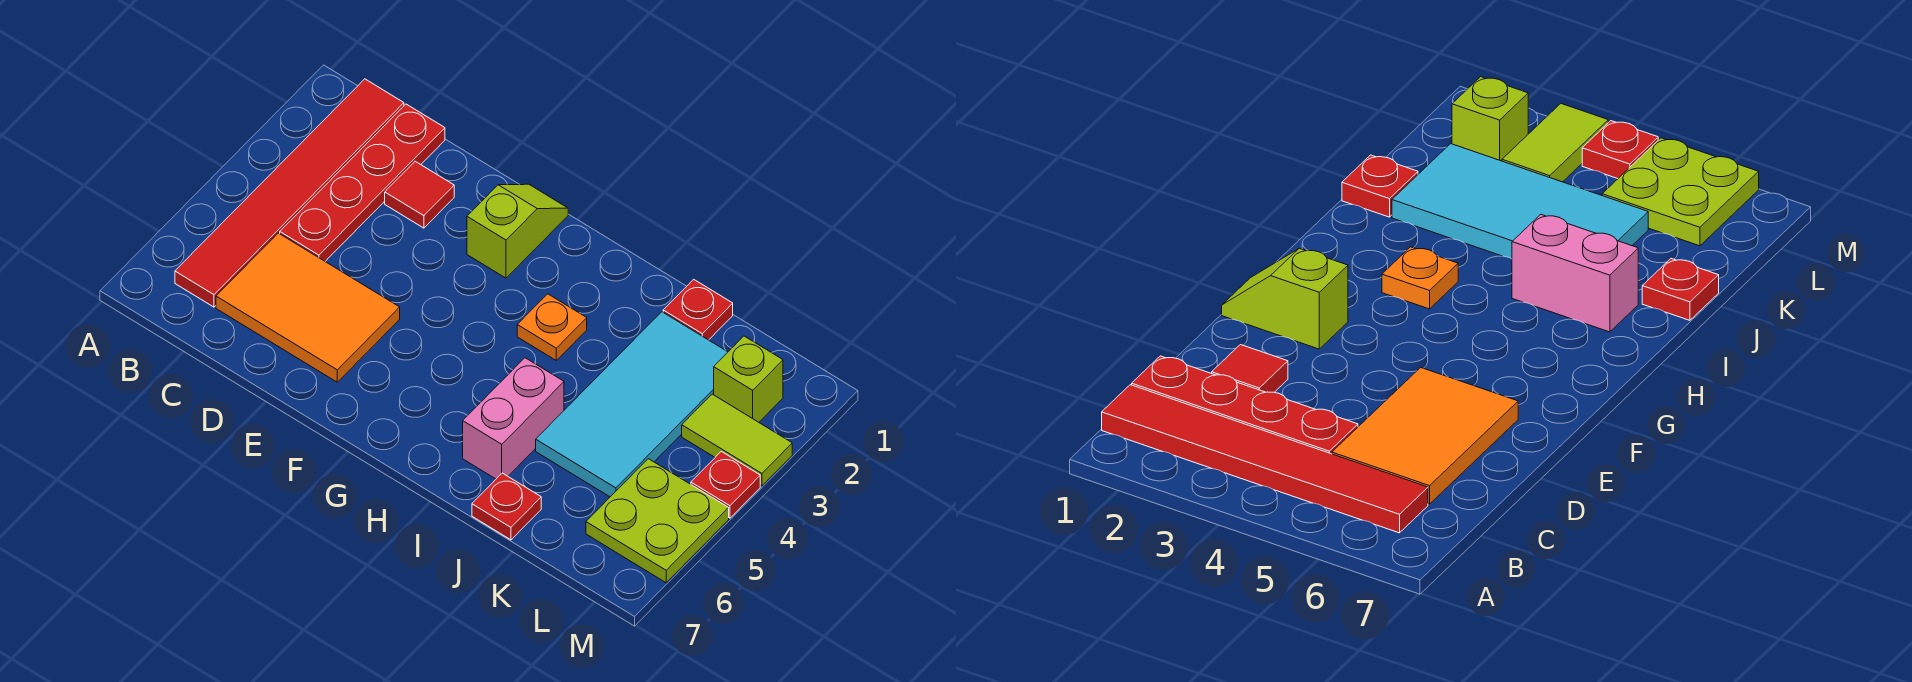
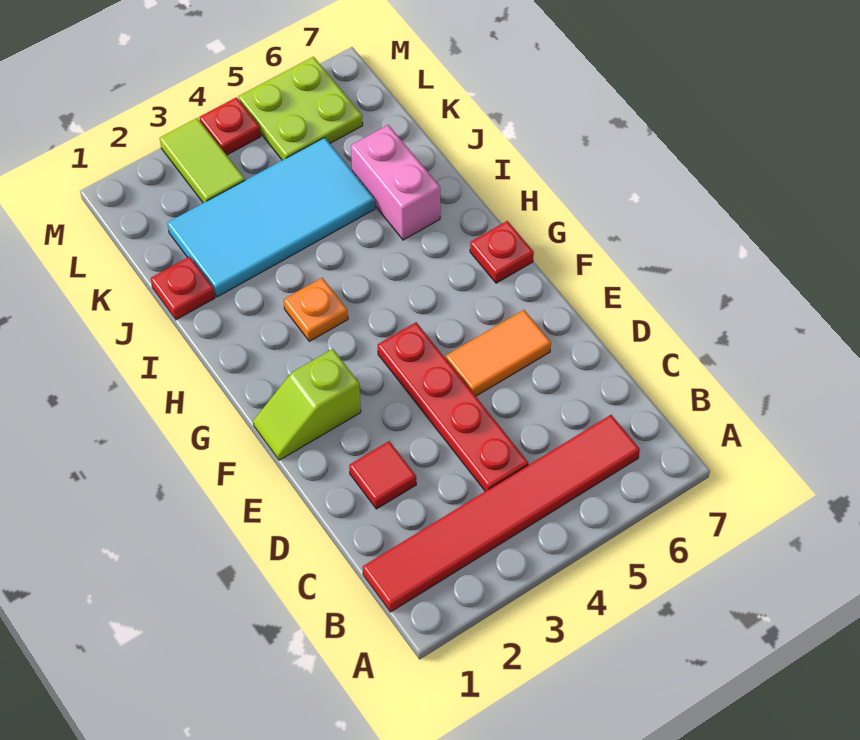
red plate C1:C4 level 1 -> red plate C4:F4 level 1
orange tile C5:E6 level 1 -> orange tile E5:E6 level 1
pink brick I5:I6 level 1 -> pink brick I6:J6 level 1
red plate J7 level 1 -> red plate G7 level 1
lime brick L2 level 1 -> none

